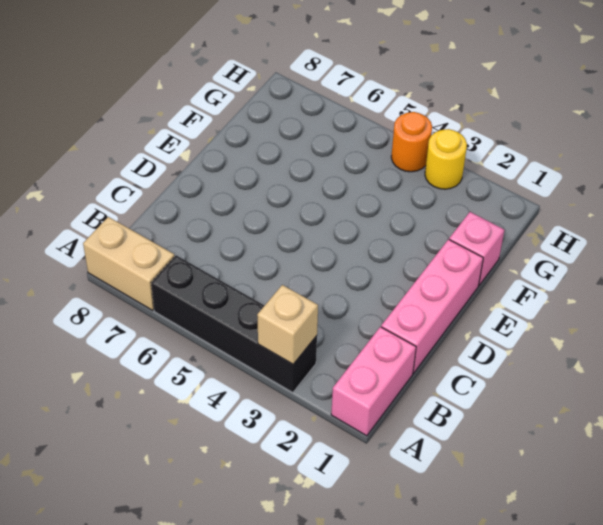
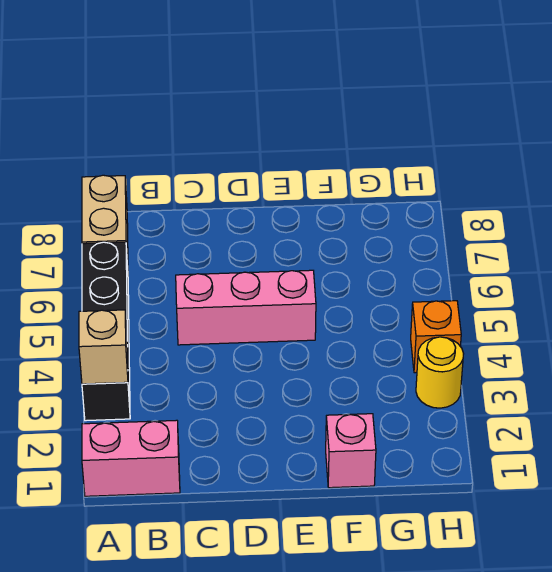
pink brick C1:E1 level 1 -> pink brick C5:E5 level 1
orange round brick H4 level 1 -> orange brick H4 level 1

